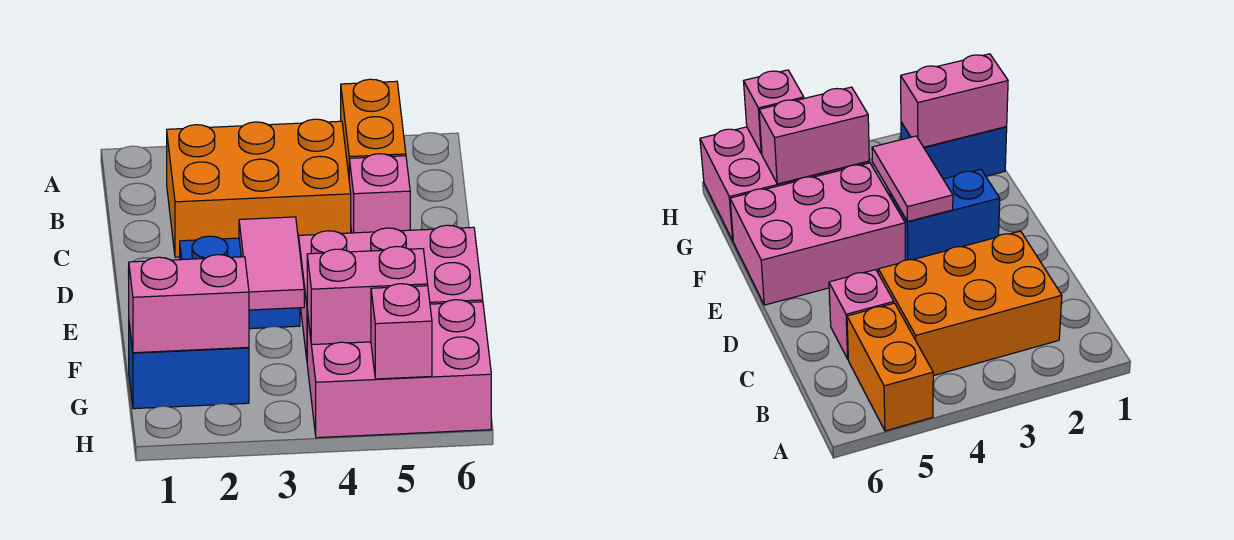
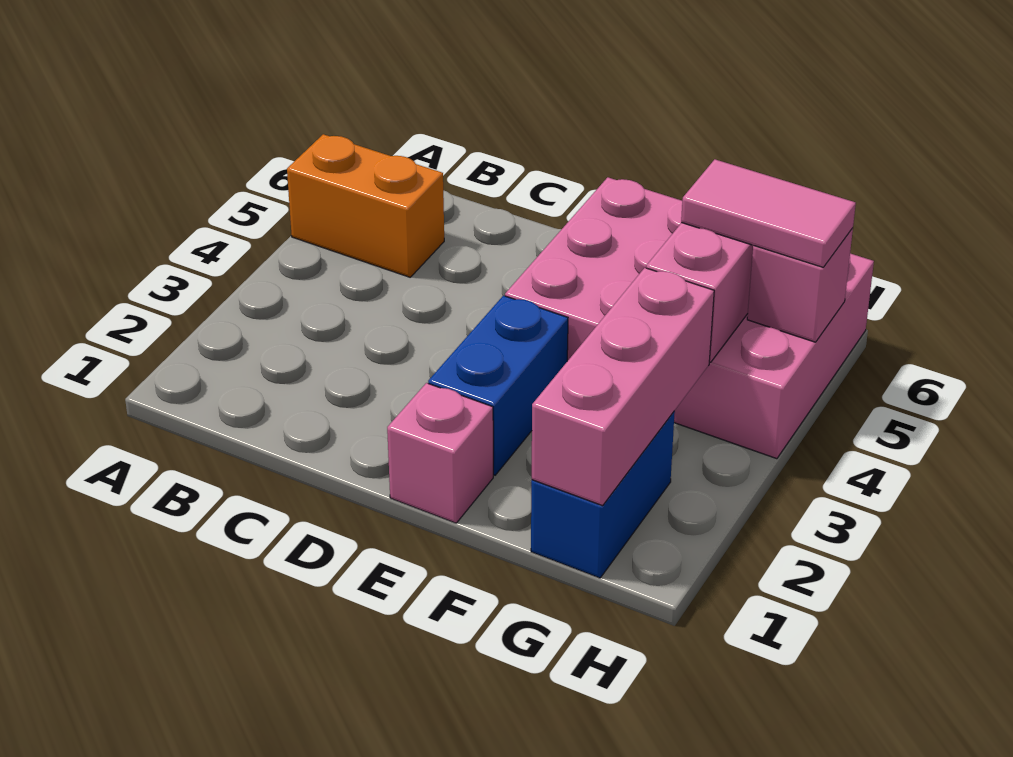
orange brick B2:C4 level 1 -> none
pink brick C5 level 1 -> pink brick E1 level 1
pink tile E3:F3 level 2 -> pink tile G5:H5 level 3
pink brick G1:G2 level 2 -> pink brick G1:G3 level 2

